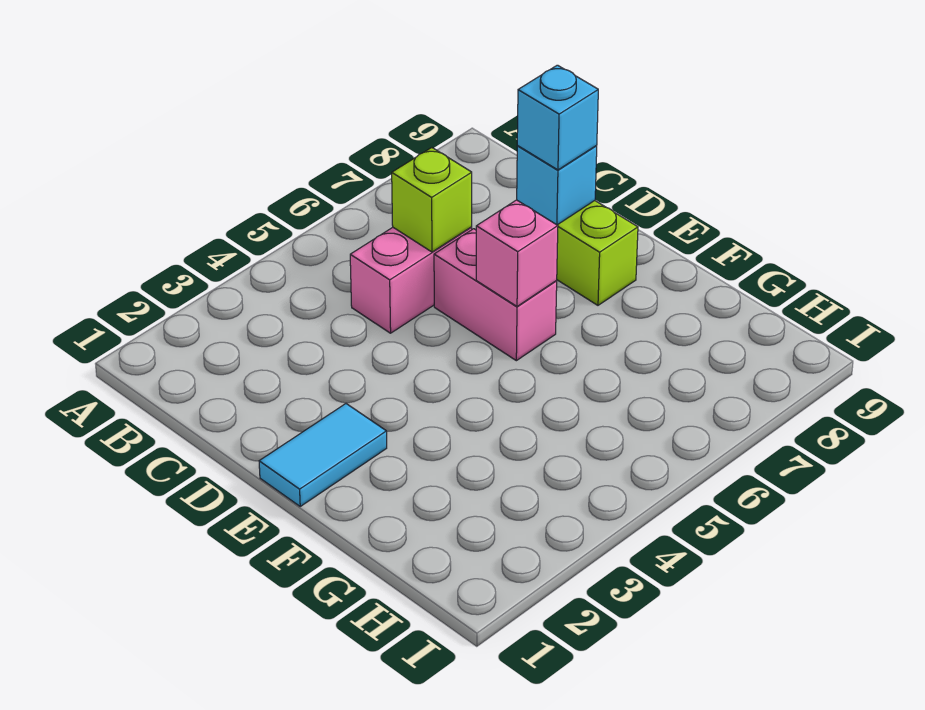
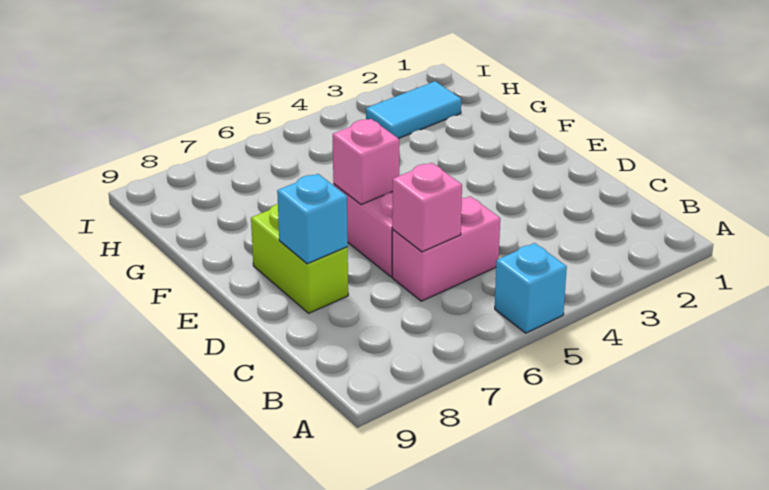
lime brick C6 level 2 -> pink brick C6 level 2
cyan brick D8 level 3 -> cyan brick A5 level 1
cyan tile E1:E2 level 1 -> cyan tile H2:H3 level 1

